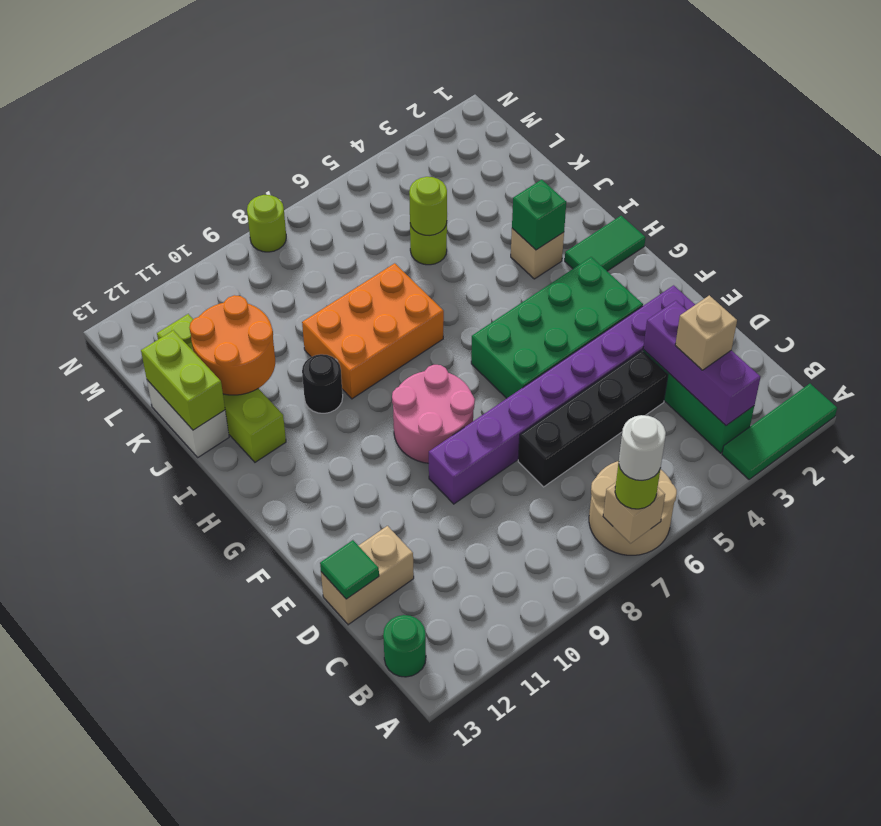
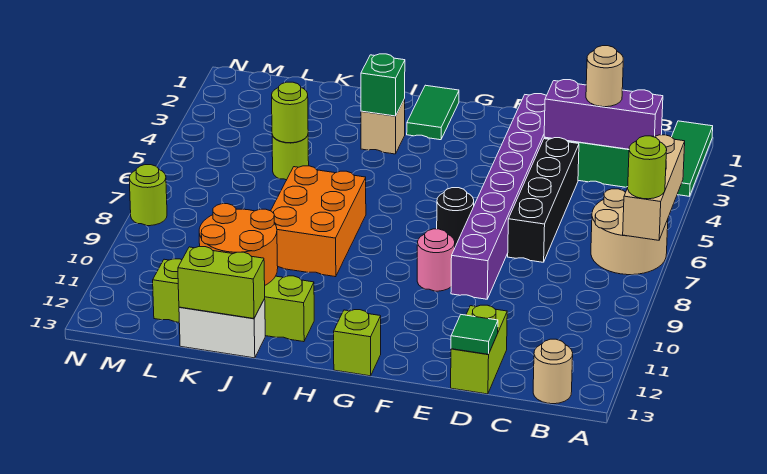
tan brick A7 level 2 -> tan brick A5:A7 level 2
white round brick A7 level 4 -> none
green round brick B13 level 1 -> tan round brick B13 level 1
tan brick C3 level 3 -> tan round brick C3 level 3
tan brick D12:D13 level 1 -> lime brick D12:D13 level 1
green brick F3:G6 level 1 -> none
pink round brick F8:G9 level 1 -> pink round brick F9 level 1
none -> lime brick G13 level 1
black round brick I10 level 1 -> black round brick F7 level 1

